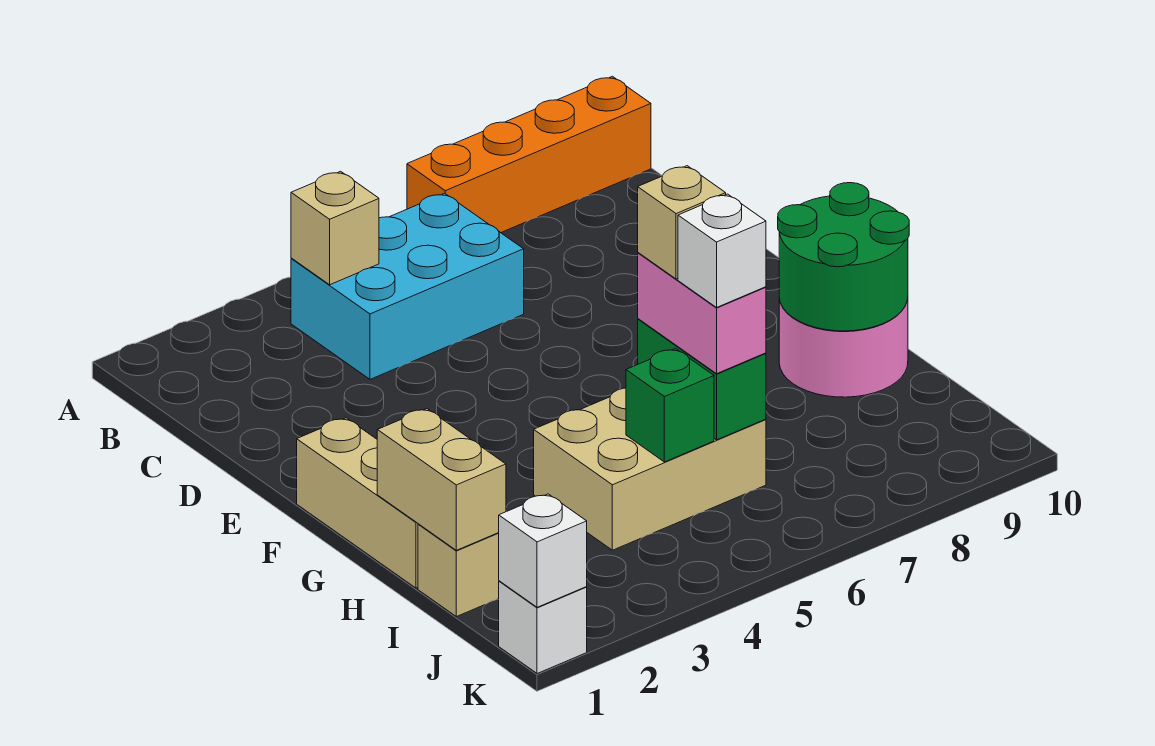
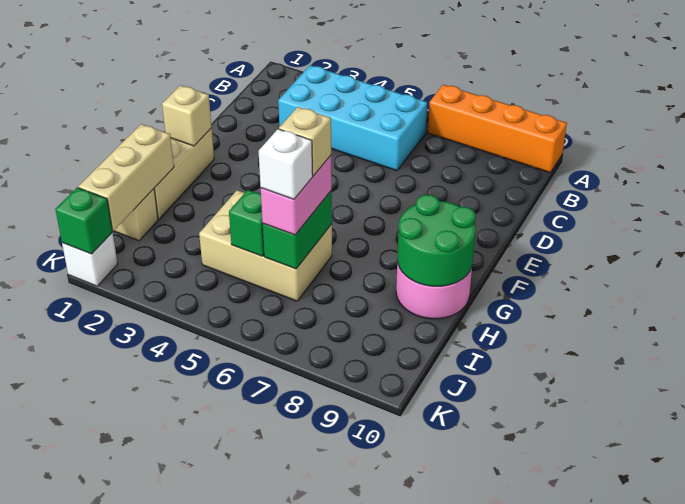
cyan brick B4:C6 level 1 -> cyan brick B3:C6 level 1
tan brick B4 level 2 -> tan brick F1 level 2
tan brick H1:I1 level 2 -> tan brick H1:J1 level 2
white brick K1 level 2 -> green brick K1 level 2

